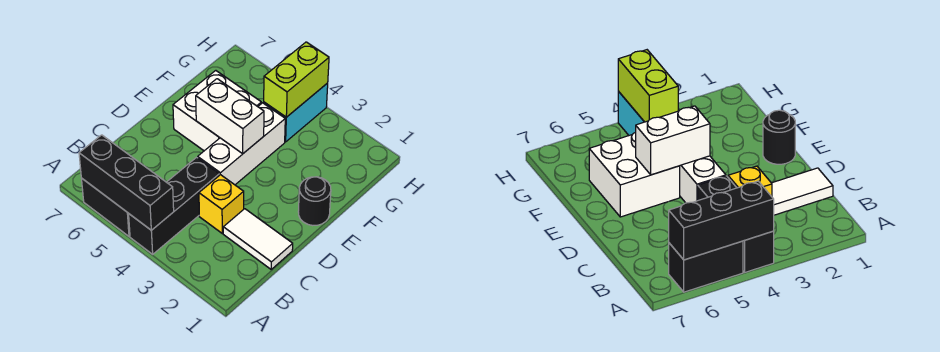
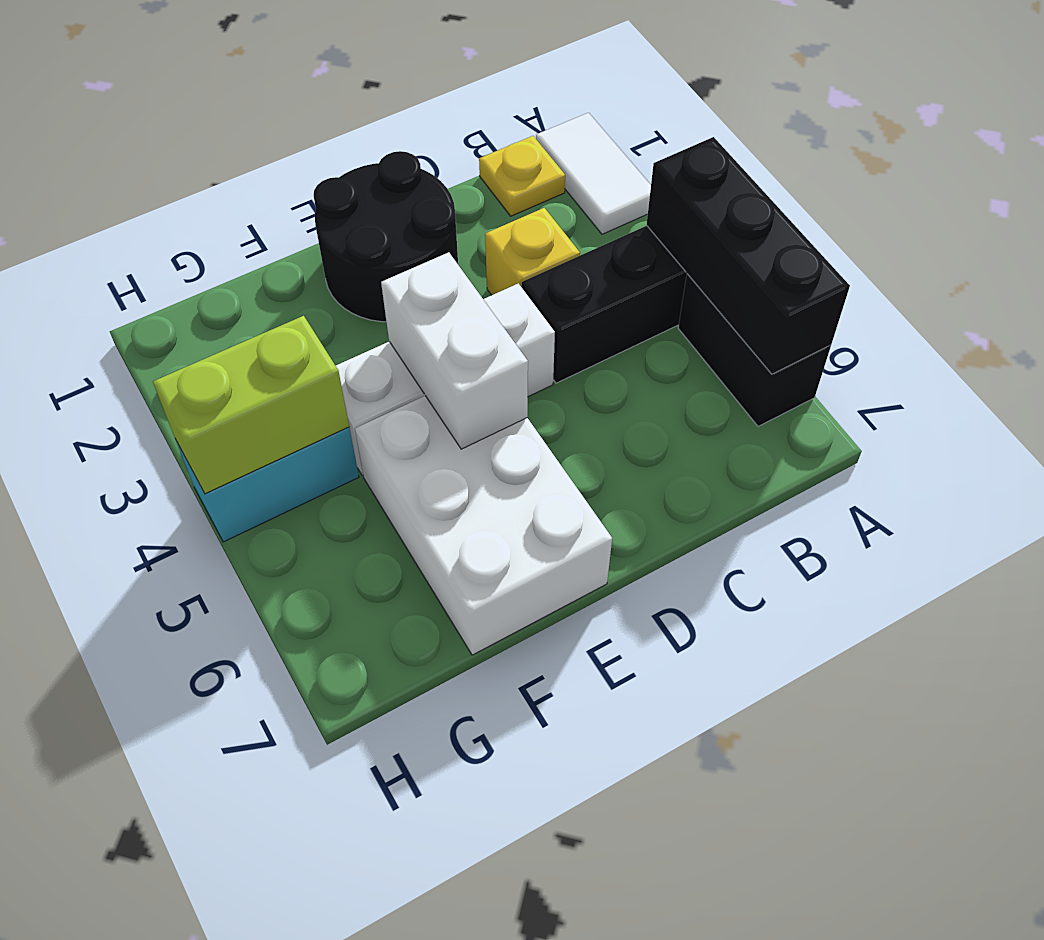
none -> yellow plate B1 level 1
white tile C1:C2 level 1 -> white tile A1:A2 level 1
black round brick E1 level 1 -> black round brick D1:E2 level 1
white brick E5:F6 level 1 -> white brick E5:F7 level 1

